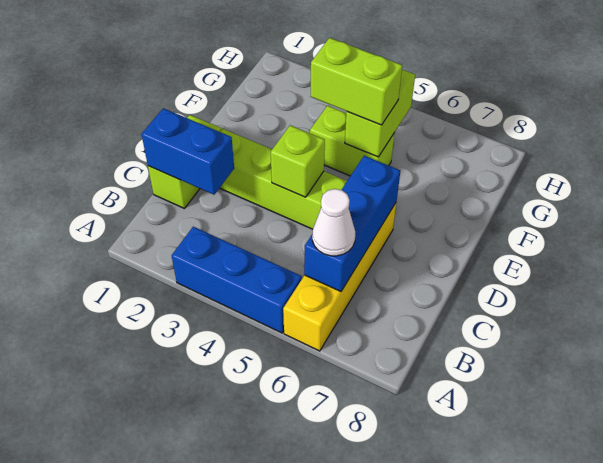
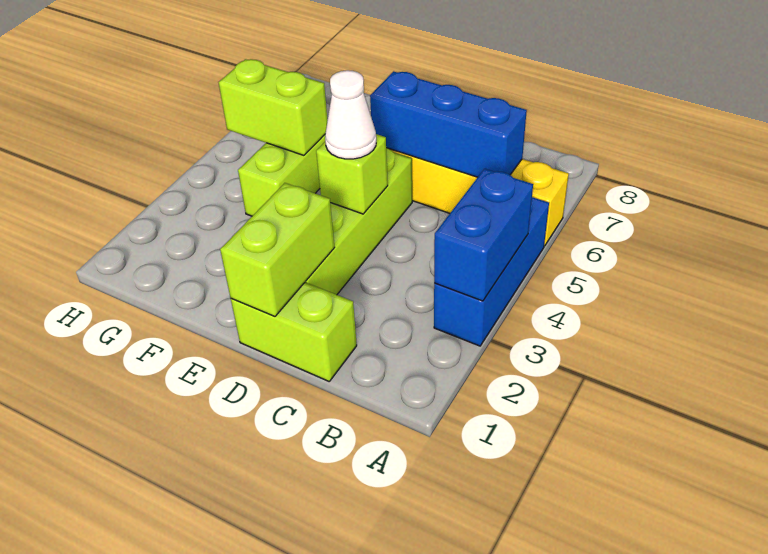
white cone B6 level 3 -> white cone D4 level 3
blue brick C1:C2 level 2 -> blue brick A3:A4 level 2
lime brick F4:F5 level 3 -> lime brick D1:D2 level 2

